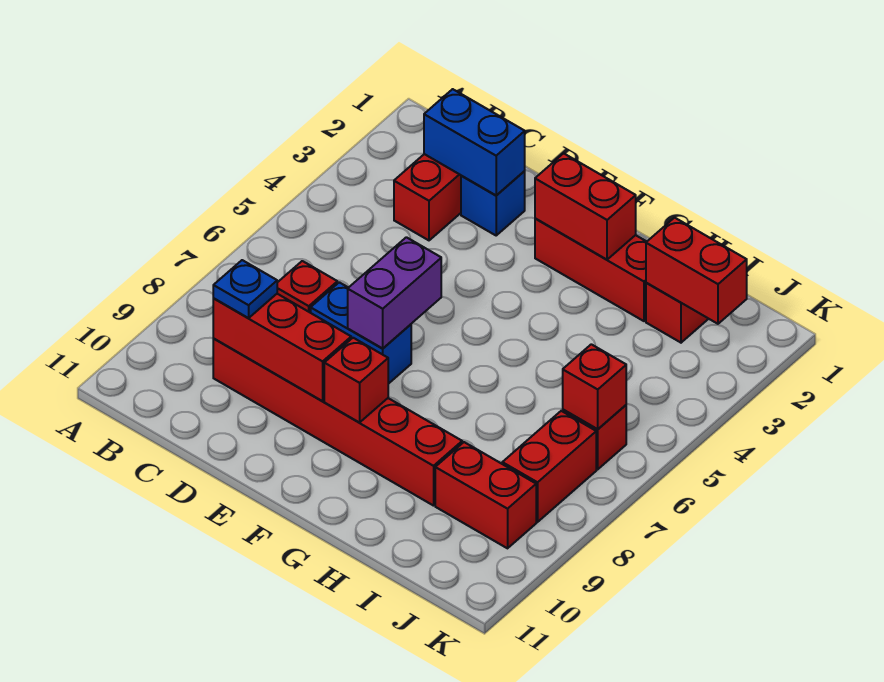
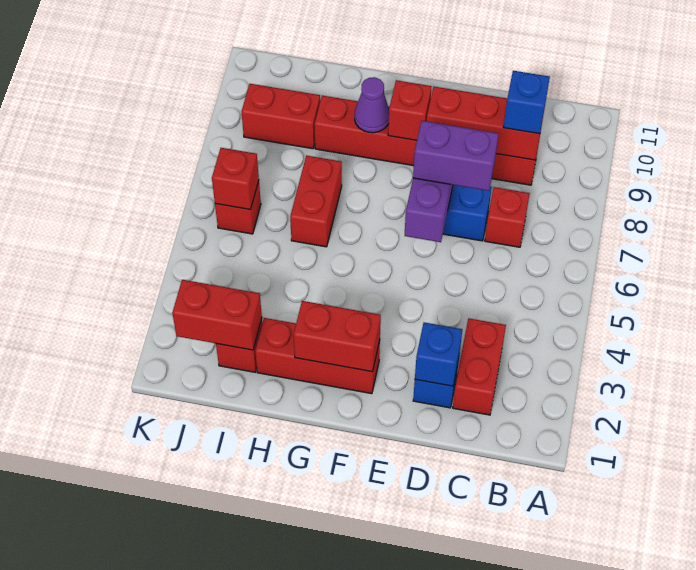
blue brick C2:D2 level 2 -> blue brick D2 level 2
blue plate C9 level 3 -> blue brick C9 level 3
none -> purple brick D7:E7 level 3
none -> purple cone G9 level 2
red brick J7:J8 level 1 -> red brick H6:H7 level 1

